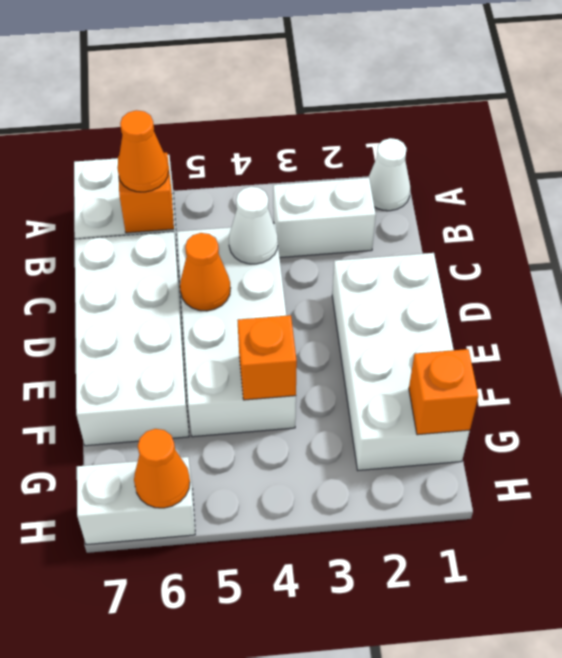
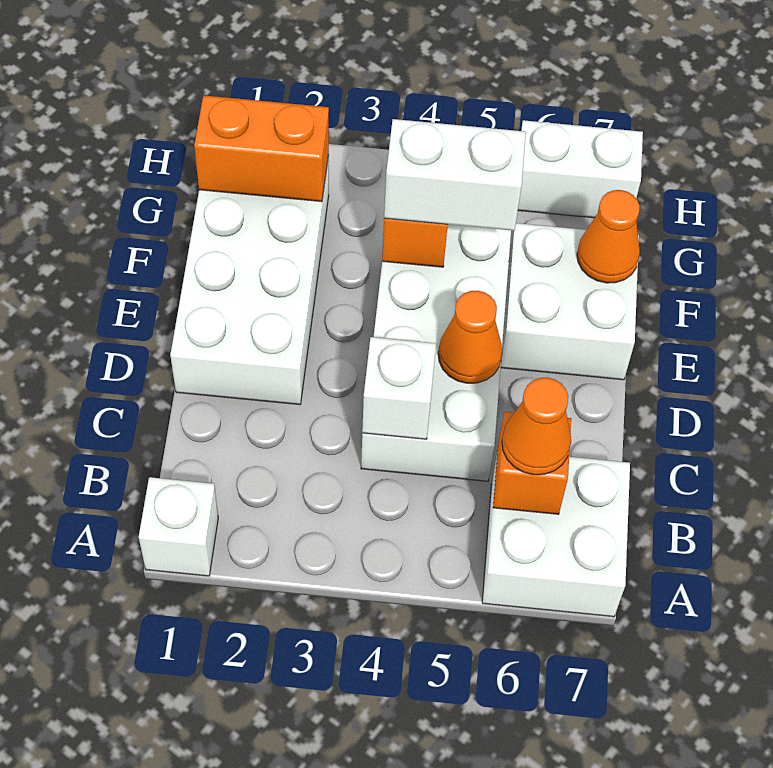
white cone A1 level 1 -> white brick A1 level 1
white brick B2:B3 level 1 -> white brick F4:F5 level 3
white cone C4 level 2 -> white brick C4 level 2
white brick C6:F7 level 1 -> white brick E6:F7 level 1
orange brick G1 level 2 -> orange brick G1:G2 level 2
orange cone H6 level 2 -> orange cone F7 level 2

